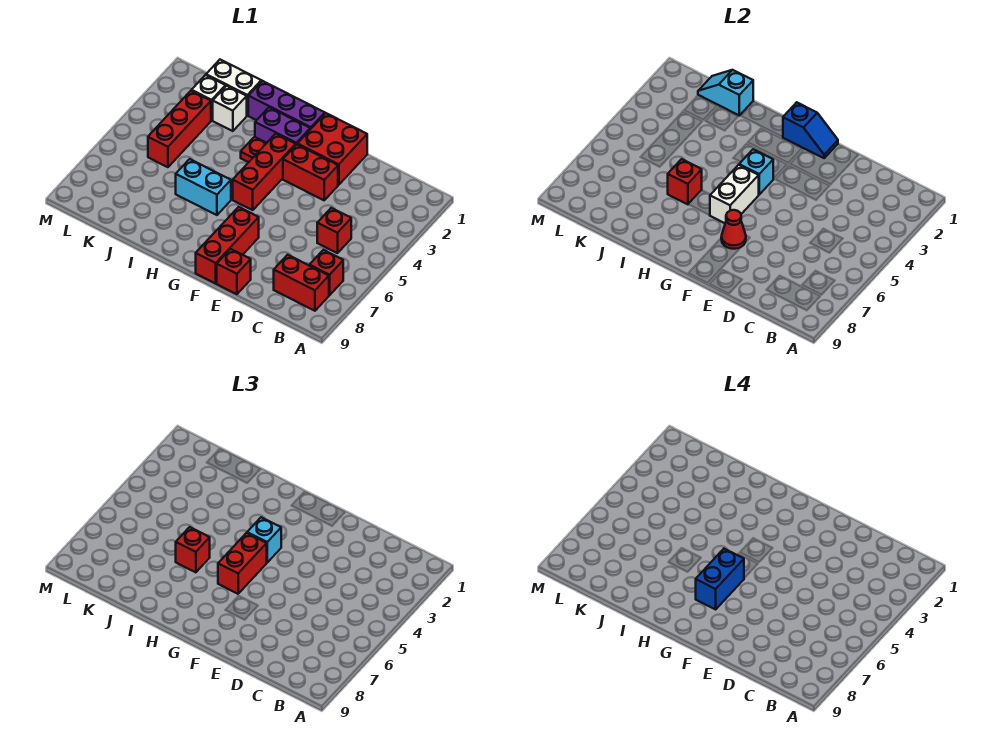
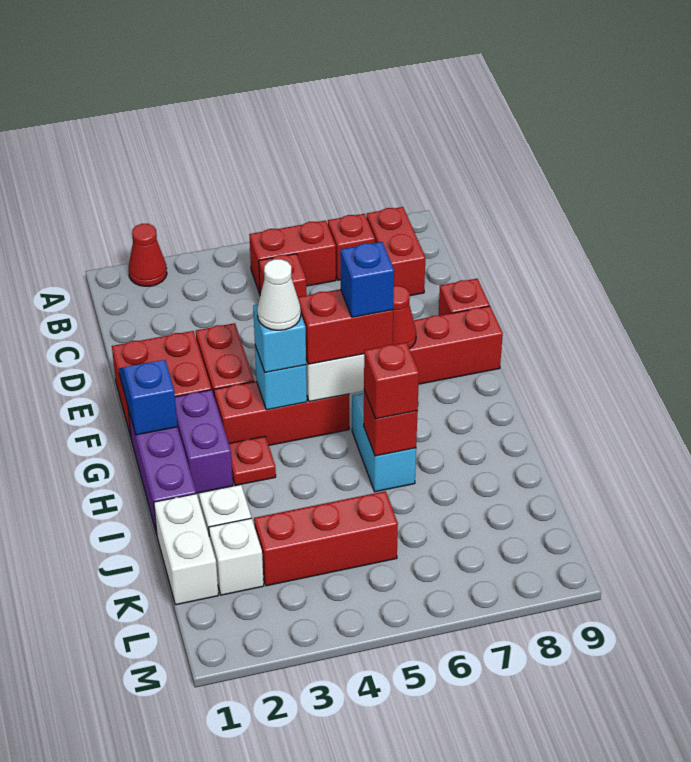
none -> red cone A2 level 1
none -> red brick B5:B6 level 1
none -> white cone G4 level 4
blue brick G6:G7 level 4 -> blue brick G6 level 4
cyan slope J1:K1 level 2 top J -> none

